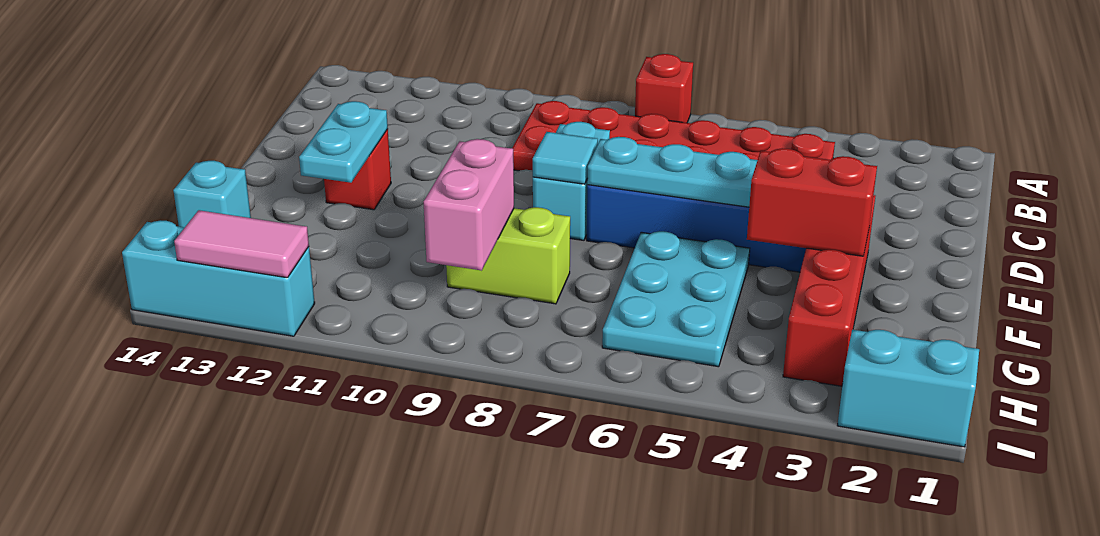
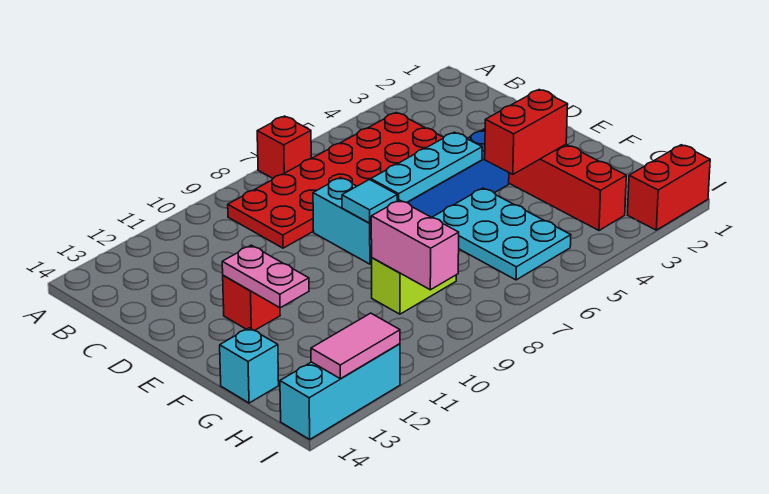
cyan plate E12:F12 level 2 -> pink plate E12:F12 level 2
cyan brick I1:I2 level 1 -> red brick I1:I2 level 1

